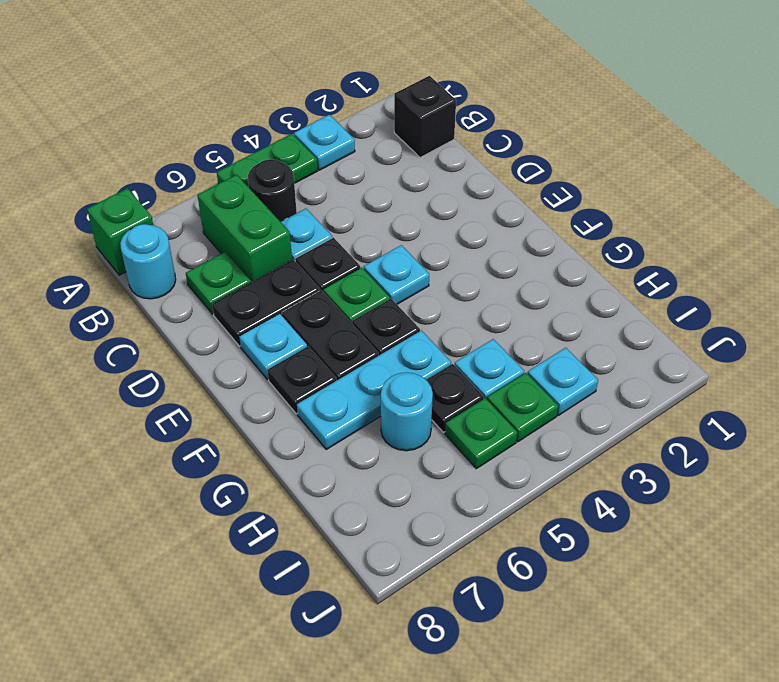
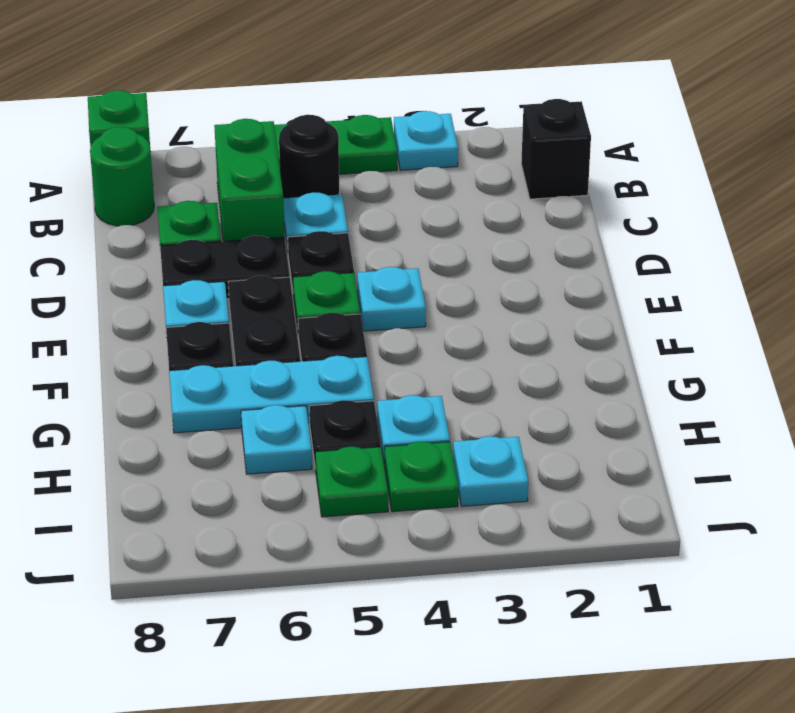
cyan round brick B8 level 1 -> green round brick B8 level 1
cyan round brick H6 level 1 -> cyan plate H6 level 1

